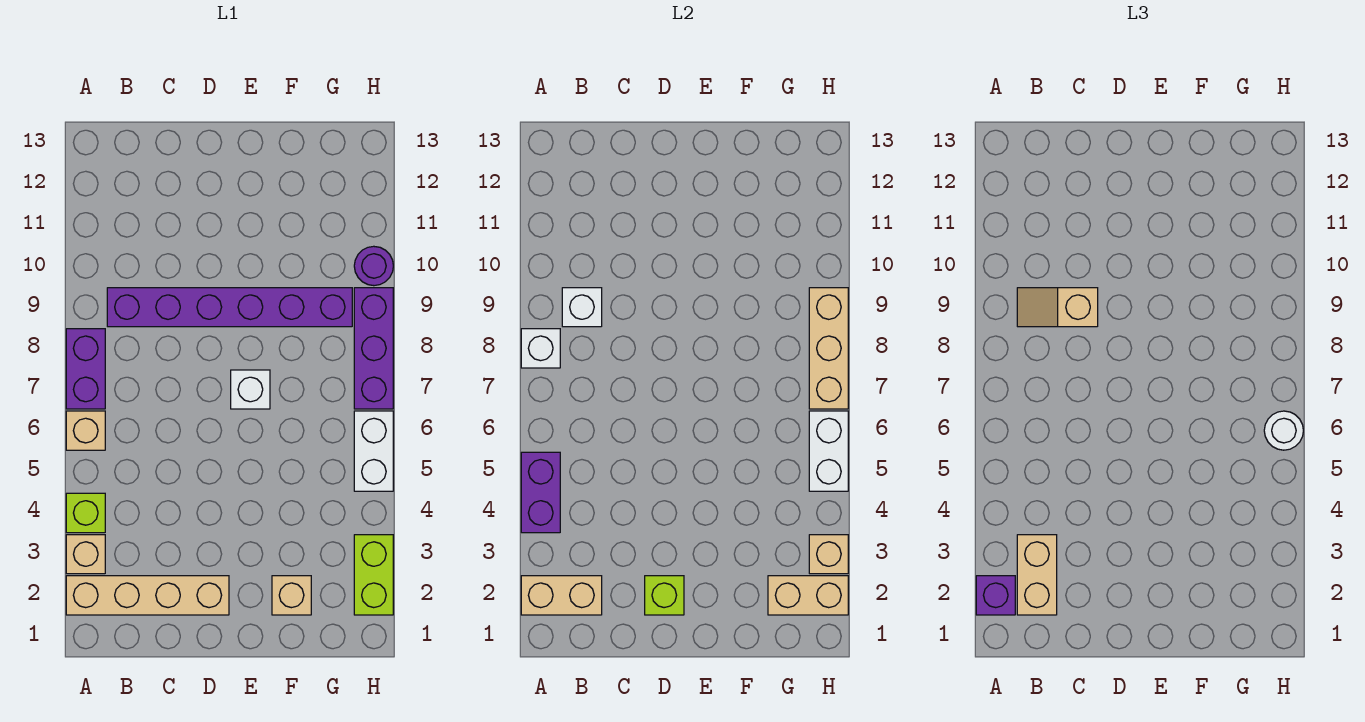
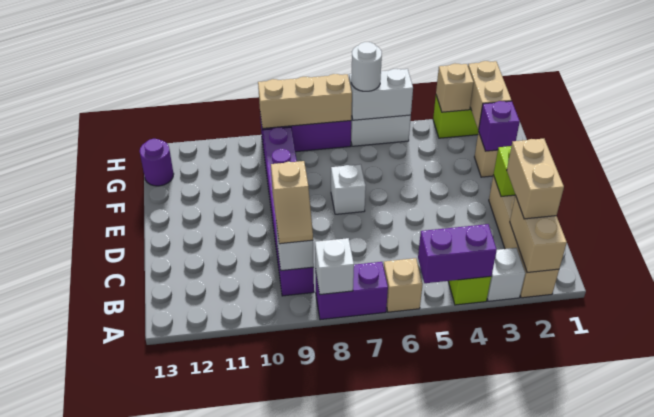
purple brick A2 level 3 -> purple brick F2 level 2
tan brick A3 level 1 -> white brick A3 level 1
tan brick B2:B3 level 3 -> tan brick B2:C2 level 3
purple round brick H10 level 1 -> purple round brick G13 level 1

